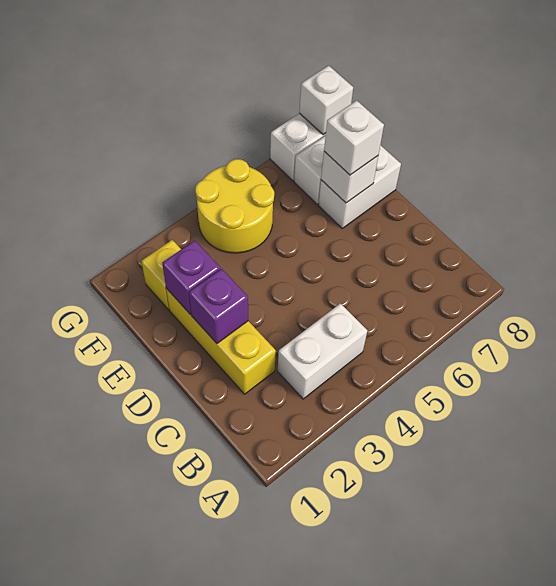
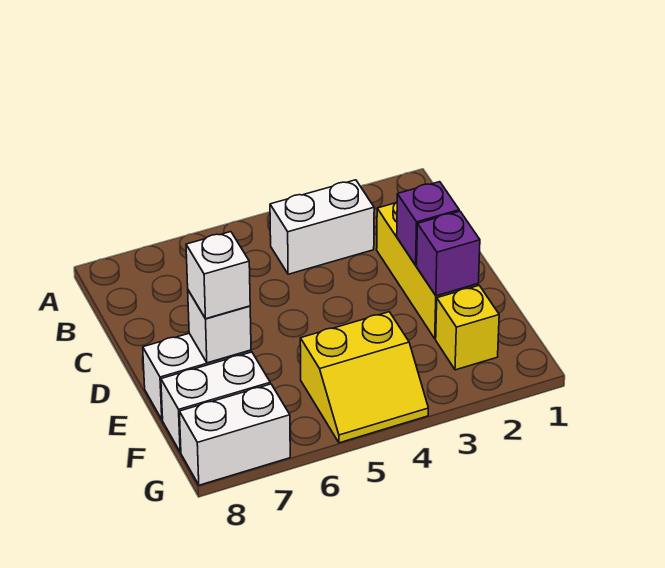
yellow round brick F4:G5 level 1 -> yellow slope F4:G5 level 1 top F
white brick G8 level 2 -> none

